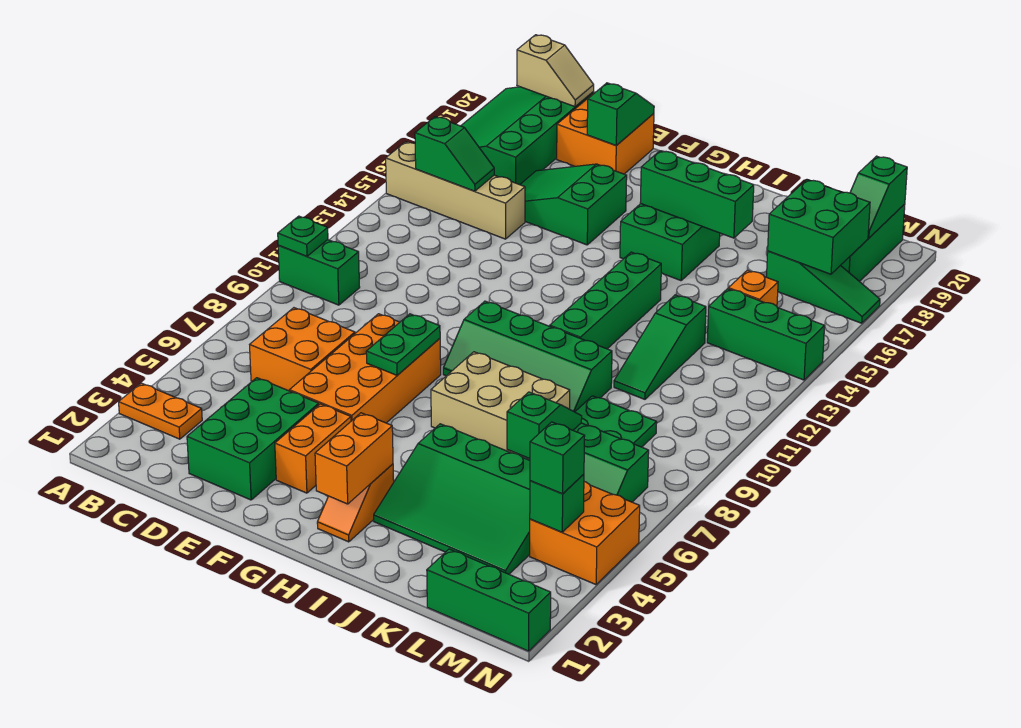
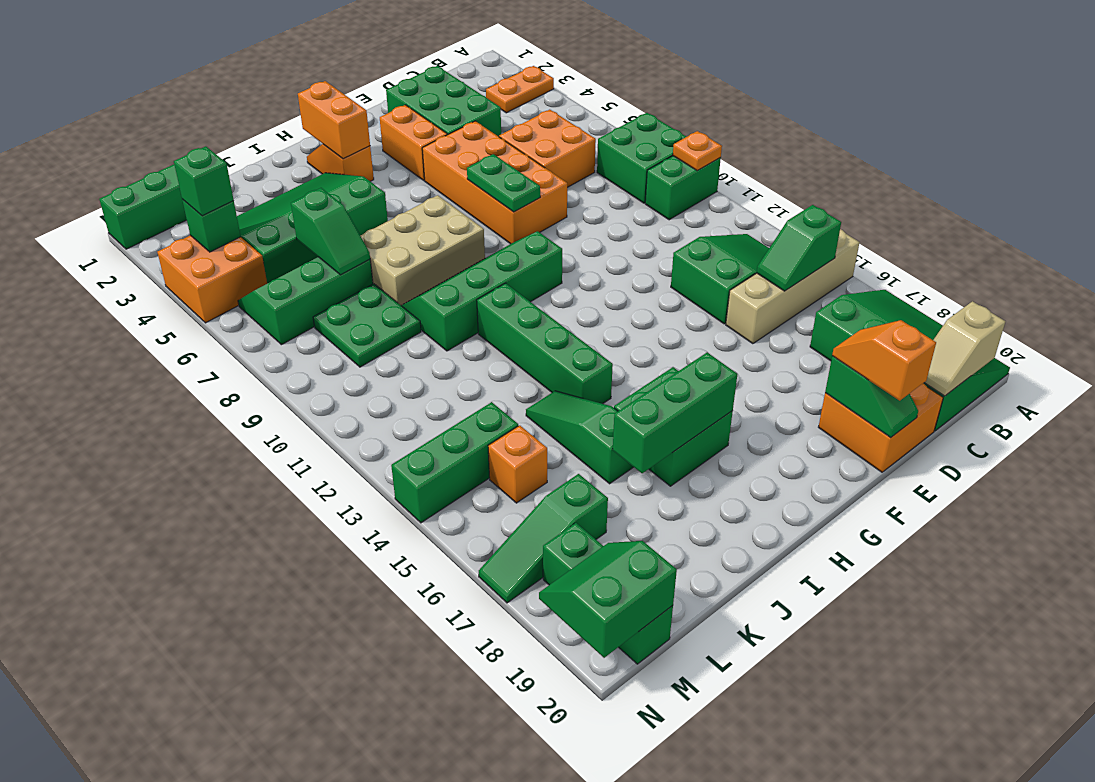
green plate A10 level 2 -> orange plate A10 level 2
green slope D16:F17 level 1 top F -> green slope B13:D14 level 1 top D
none -> orange slope E19:E20 level 3 top 20
green slope K11:K13 level 1 top 13 -> green slope J14:J16 level 1 top 16
green brick L17:M18 level 2 -> green brick A8:B9 level 1
green slope M19:M20 level 2 top 20 -> green slope M19:N20 level 2 top 20

